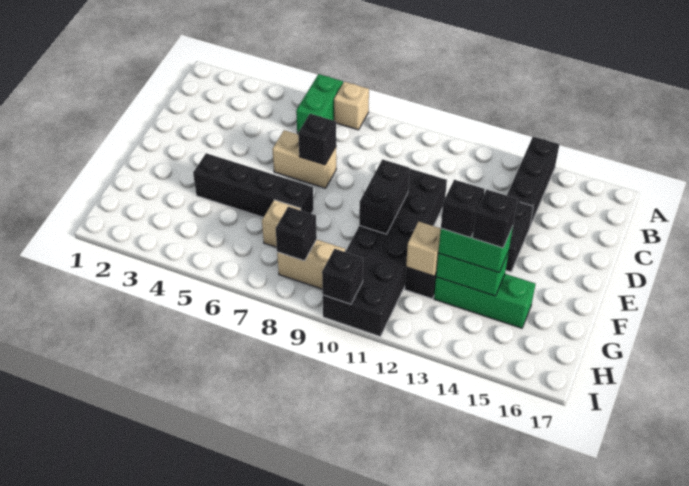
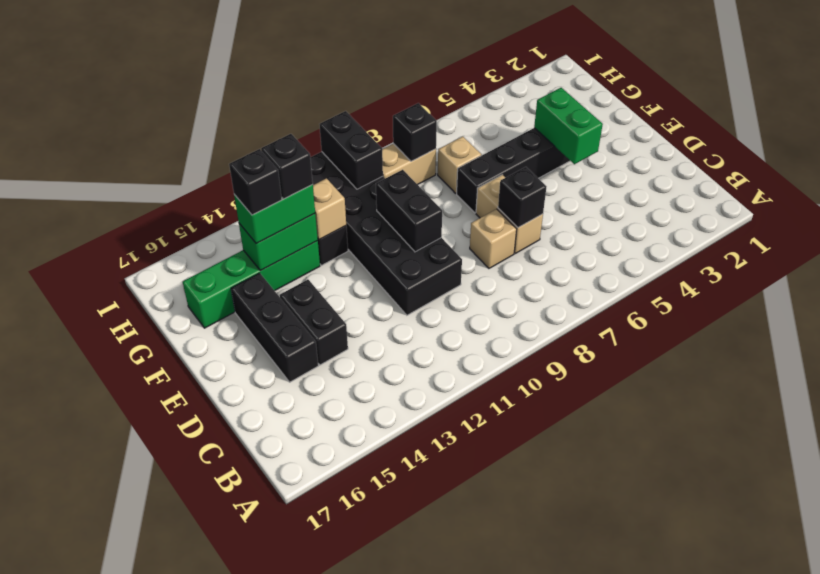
green brick A6:B6 level 1 -> green brick E4:F4 level 2
tan brick A7 level 1 -> tan brick D8 level 1
black brick A14:C14 level 1 -> black brick D15:F15 level 1
tan brick D6:D7 level 1 -> tan brick D7:E7 level 1
green brick G13:G15 level 1 -> green brick G13:G16 level 1
black brick I10 level 2 -> black brick H10:I10 level 2

